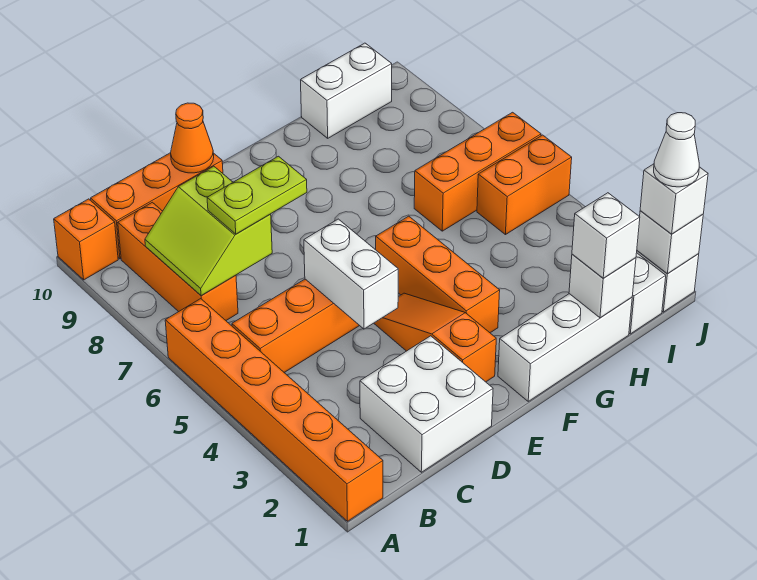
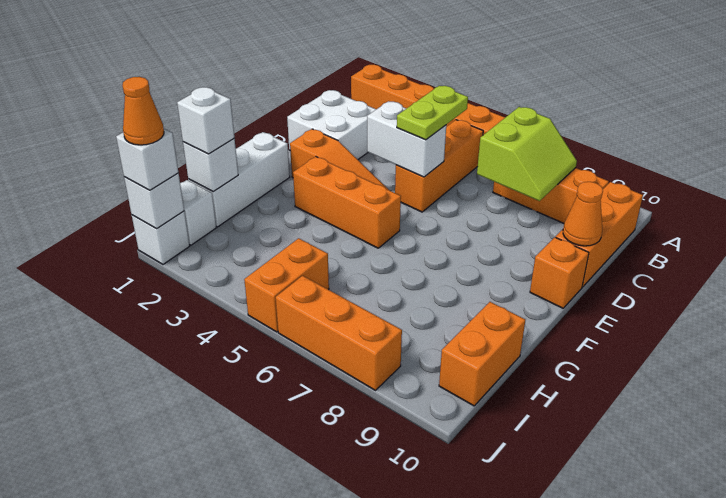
orange brick A10 level 1 -> orange brick E10 level 1
lime slope B7:C8 level 2 top C -> lime slope B7:C8 level 2 top 7
lime plate C7:D7 level 3 -> lime plate C5:D5 level 3
orange brick H6:J6 level 1 -> orange brick J6:J8 level 1
white brick H10:I10 level 1 -> orange brick H10:I10 level 1
white cone J1 level 4 -> orange cone J1 level 4

